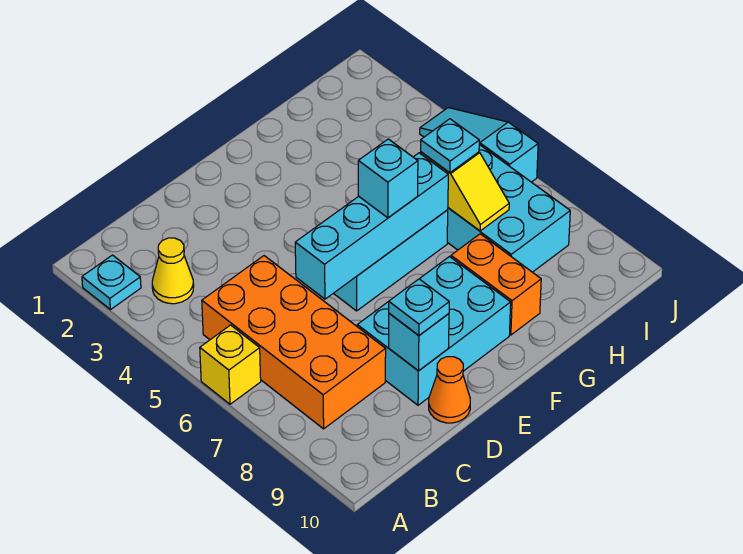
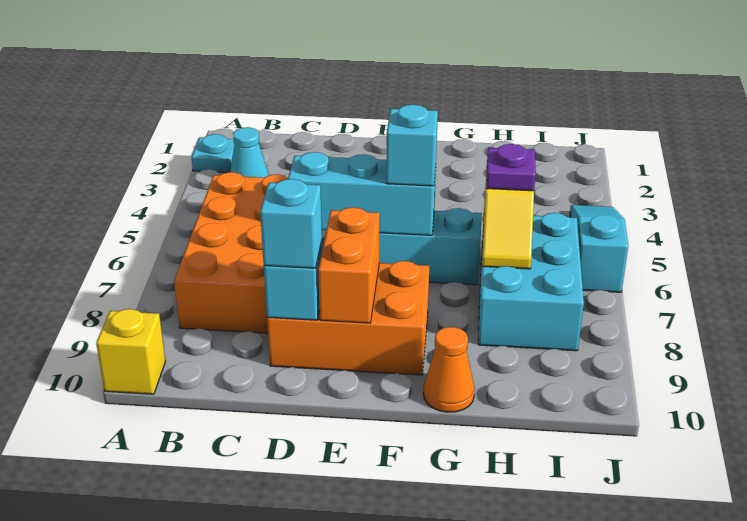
yellow brick A6 level 1 -> yellow brick A10 level 1
yellow cone B3 level 1 -> cyan cone B3 level 1
cyan brick D6:G6 level 2 -> cyan brick D6:F6 level 2
cyan brick D8:F9 level 1 -> orange brick D8:F9 level 1
cyan plate D9 level 3 -> cyan brick D9 level 3
orange cone D10 level 1 -> orange cone G10 level 1
orange brick G8:G9 level 1 -> orange brick E8:E9 level 2
cyan plate H6 level 3 -> purple plate H6 level 3

